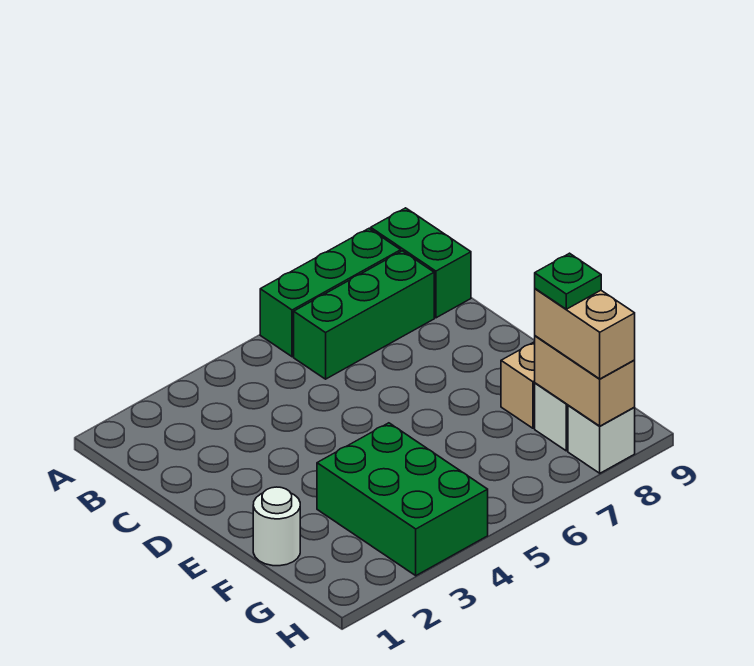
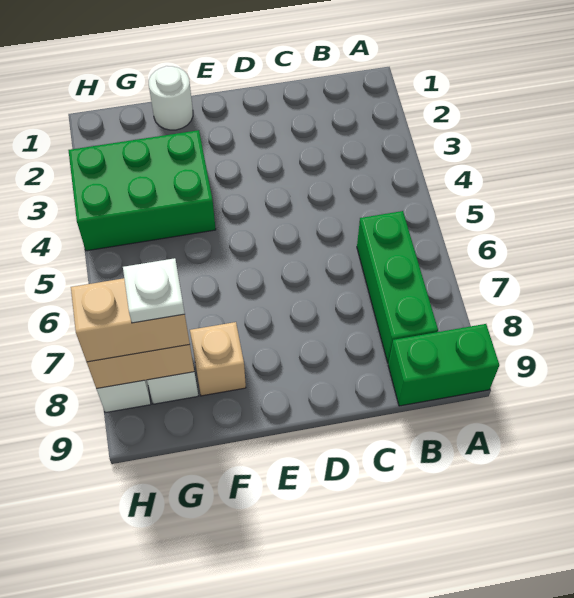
green brick A6:A8 level 1 -> none
green plate G8 level 4 -> white plate G8 level 4

